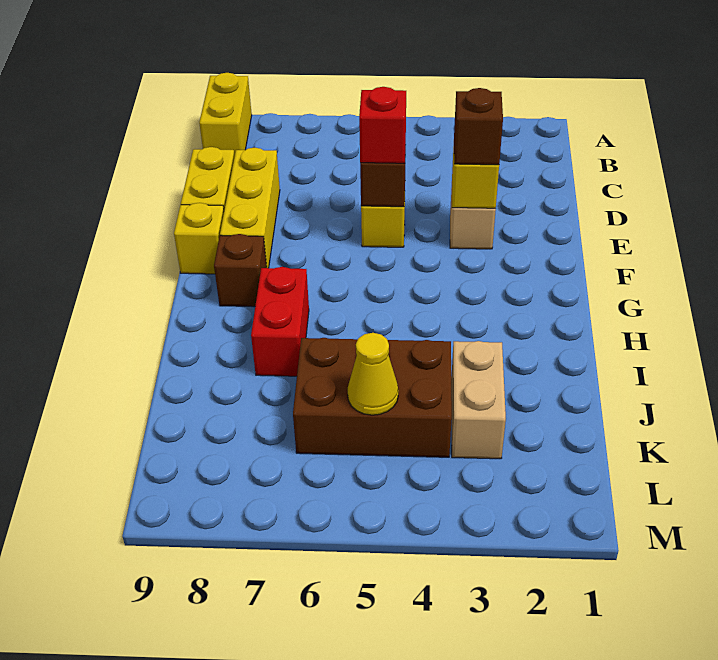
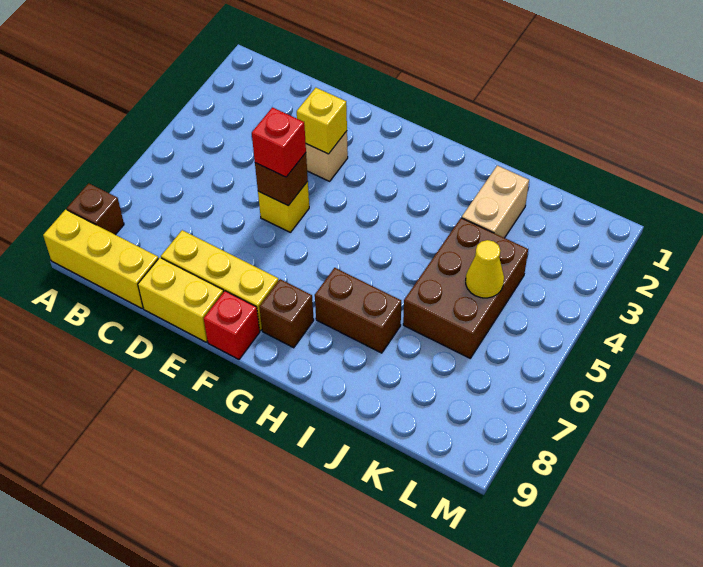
yellow brick A9:B9 level 1 -> yellow brick A9:C9 level 1
brown brick E3 level 3 -> brown brick A8 level 1
yellow brick F9 level 1 -> red brick F9 level 1
red brick H7:I7 level 1 -> brown brick H7:I7 level 1
tan brick J3:K3 level 1 -> tan brick J2:J3 level 1

